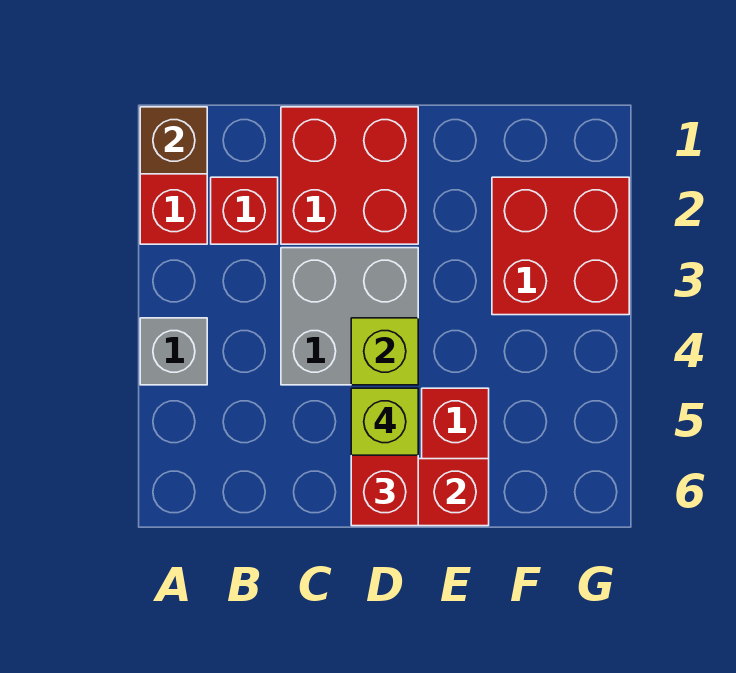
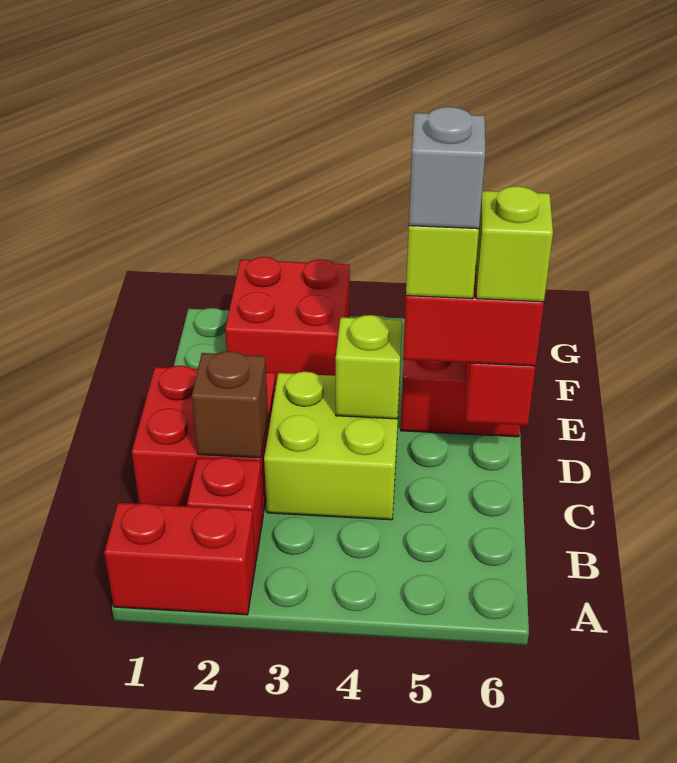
brown brick A1 level 2 -> brown brick C2 level 2
grey brick A4 level 1 -> grey brick D5 level 5
grey brick C3:D4 level 1 -> lime brick C3:D4 level 1
none -> lime brick D6 level 4

